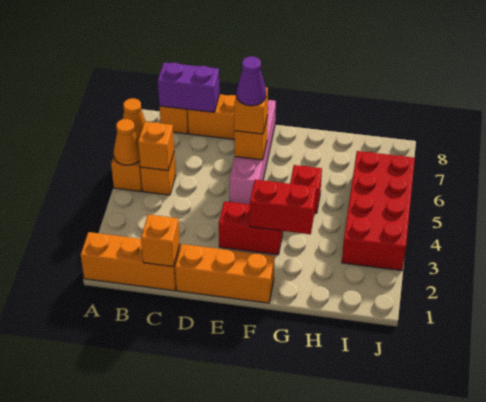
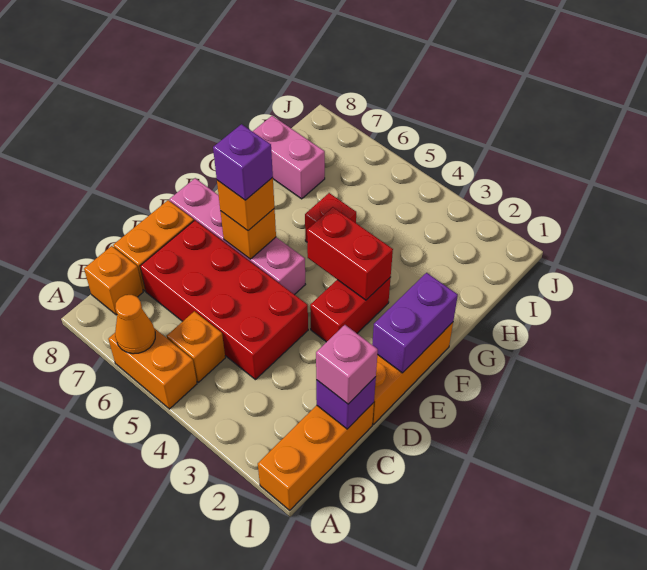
orange cone A5 level 2 -> none
orange brick B5 level 2 -> none
purple brick B8:C8 level 2 -> purple brick E1:F1 level 2
orange brick C1 level 2 -> purple brick C1 level 2
none -> pink brick C1 level 3
purple cone E6 level 4 -> purple brick E6 level 4
red brick F3:G3 level 2 -> red brick F3:F4 level 2
none -> pink brick H7:H8 level 1
red brick I3:J6 level 1 -> red brick C4:D7 level 1

